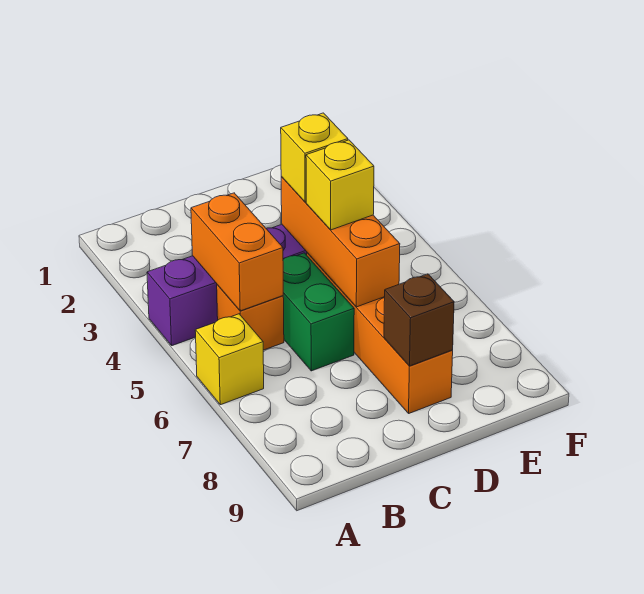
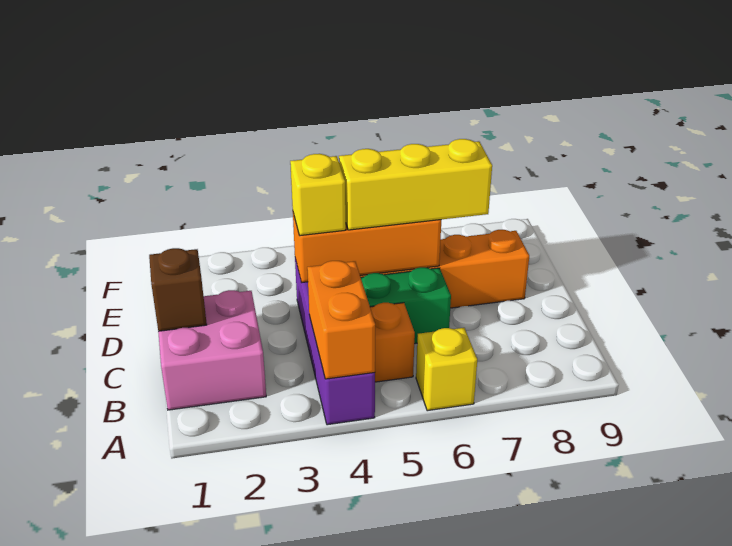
none -> pink brick B1:C2 level 1
orange brick B4:B5 level 2 -> orange brick A4:B4 level 2
yellow brick D5 level 3 -> yellow brick D5:D7 level 3
brown brick D8 level 2 -> brown brick C1 level 2

